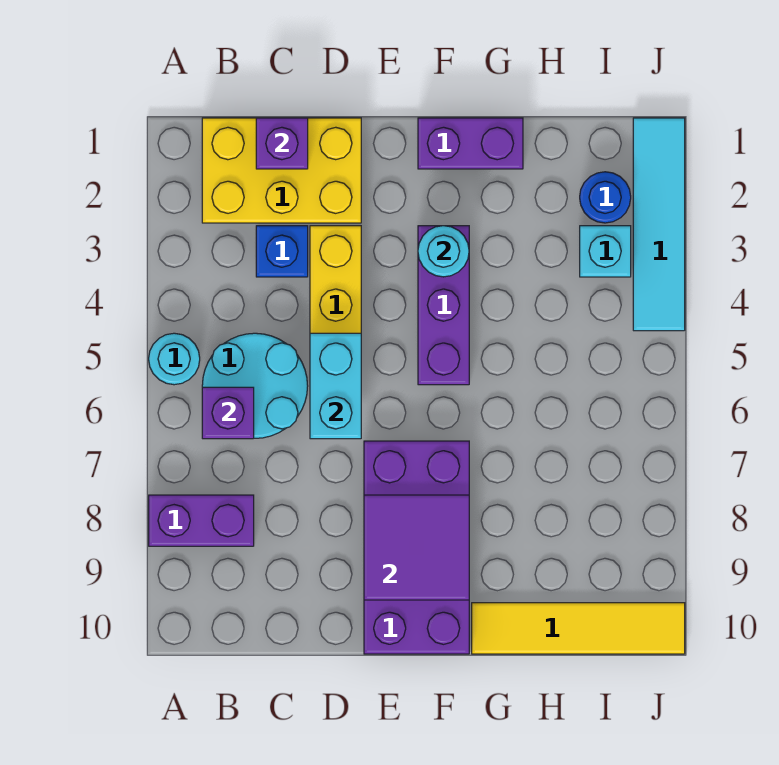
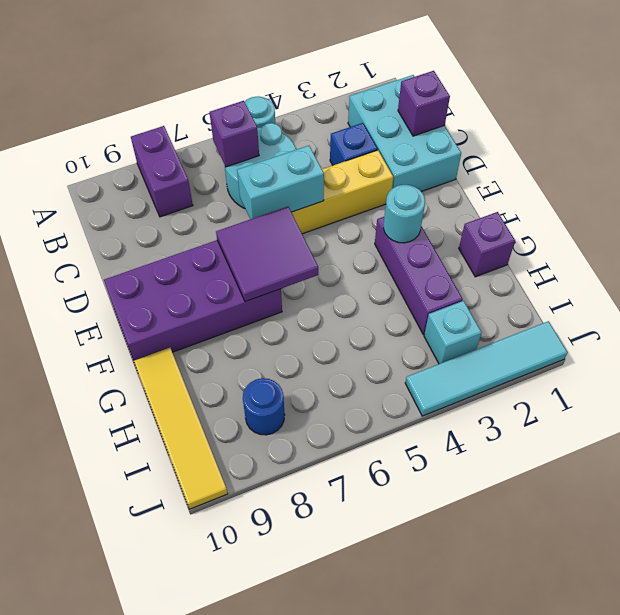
yellow brick B1:D2 level 1 -> cyan brick B1:D2 level 1
purple tile E8:F9 level 2 -> purple tile E6:F7 level 2
purple brick F1:G1 level 1 -> purple brick G1 level 1
purple brick F3:F5 level 1 -> purple brick F3:H3 level 1
blue round brick I2 level 1 -> blue round brick I8 level 1

